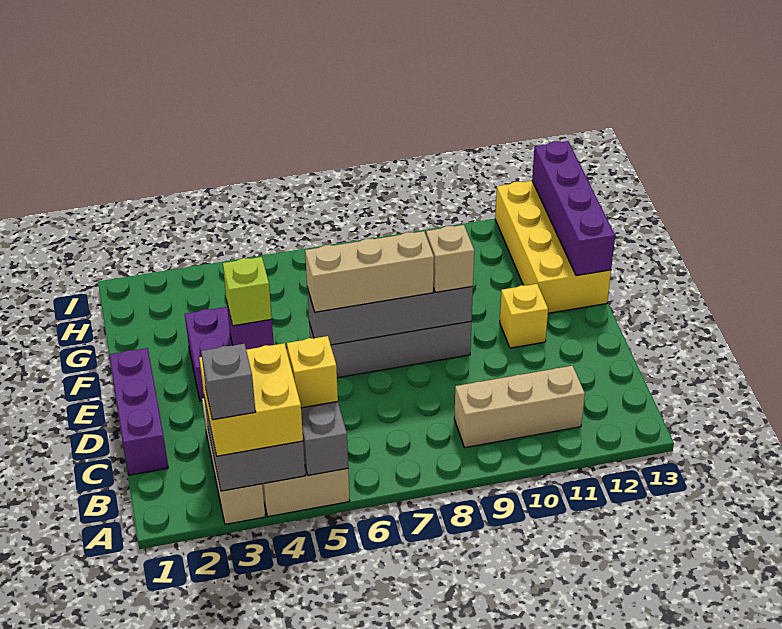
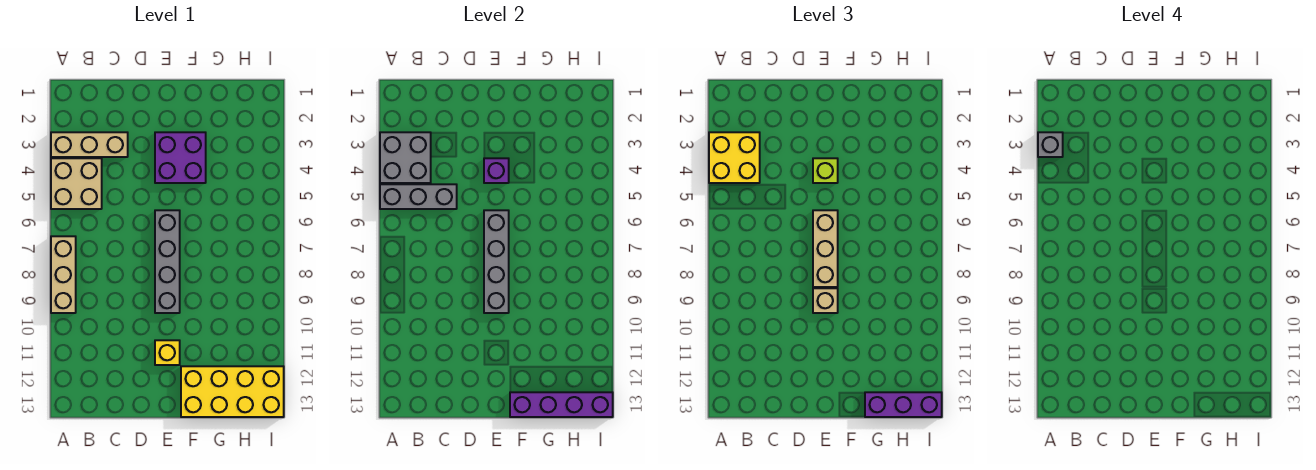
yellow brick B5 level 3 -> none
tan brick B9:B11 level 1 -> tan brick A7:A9 level 1
purple brick C1:E1 level 1 -> purple brick G13:I13 level 3

